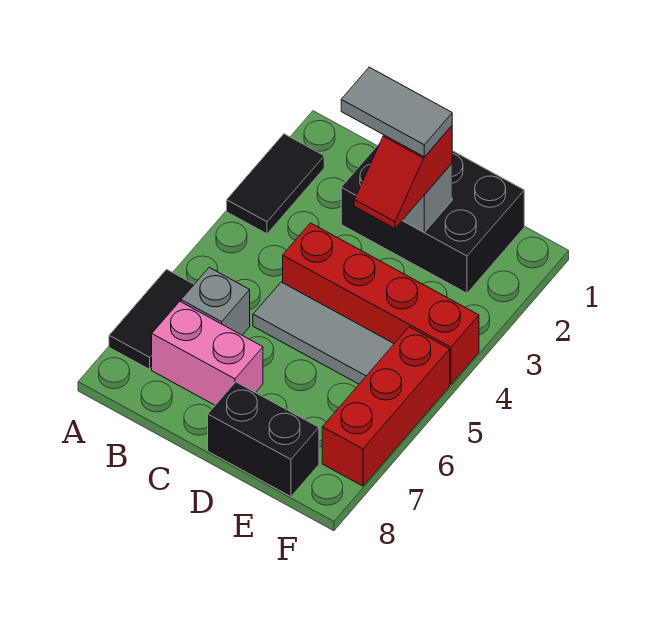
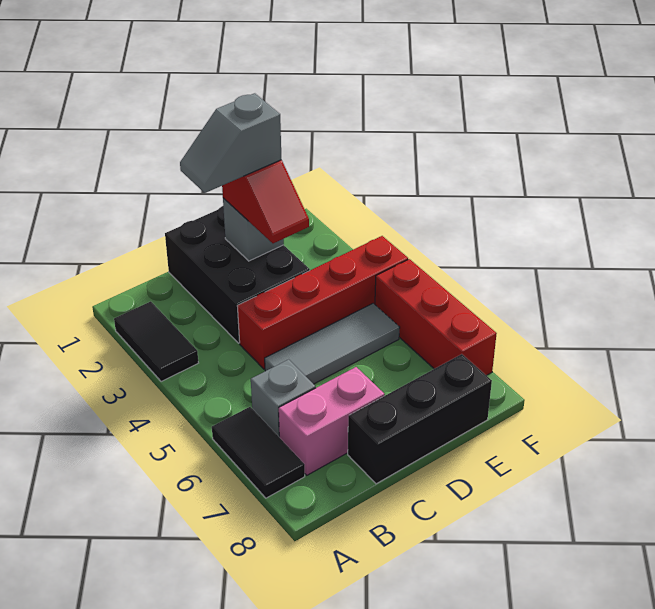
black brick C1:E2 level 1 -> black brick C1:D3 level 1
grey tile C2:D2 level 4 -> grey slope C2:D2 level 4 top D
black brick D8:E8 level 1 -> black brick C8:E8 level 1

